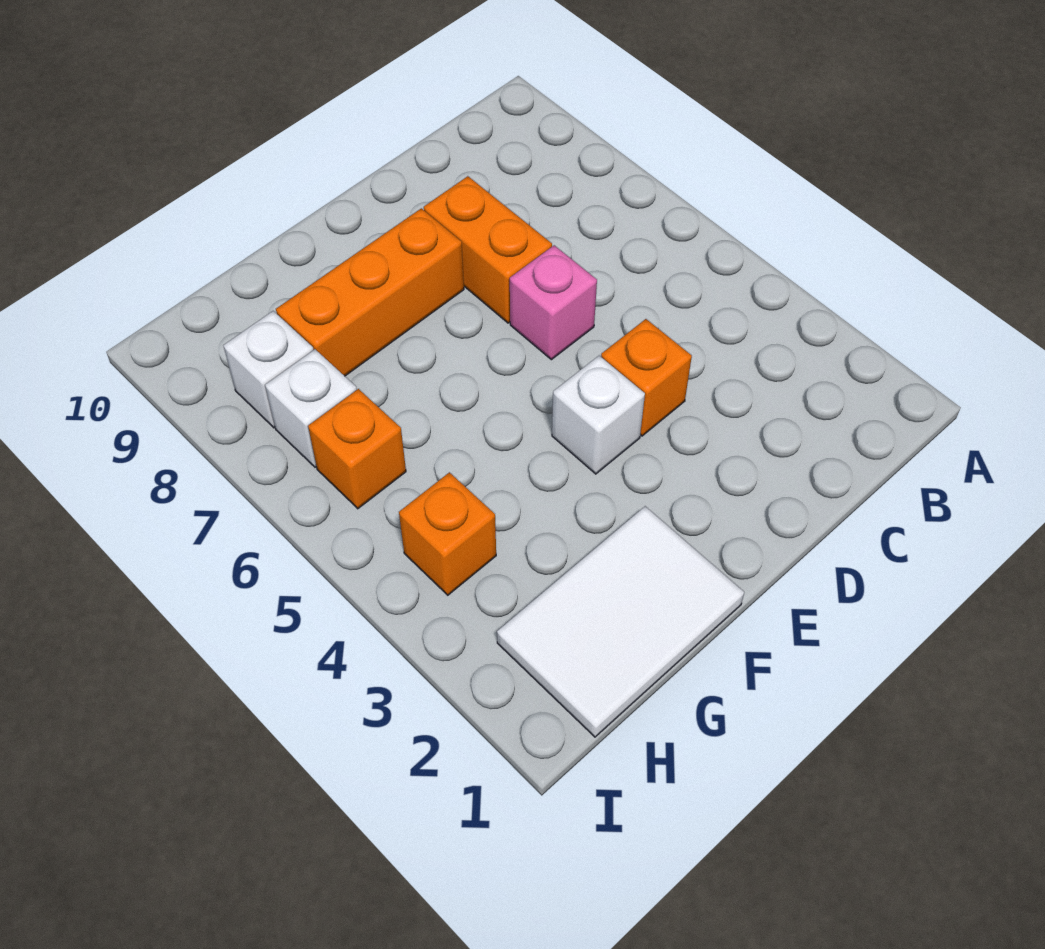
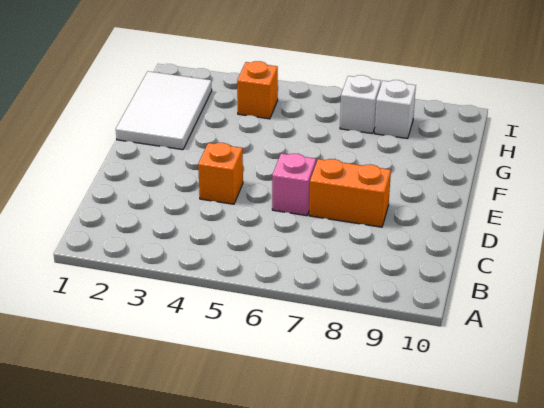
white brick E4 level 1 -> none
orange brick E8:G8 level 1 -> none
orange brick H6 level 1 -> none

